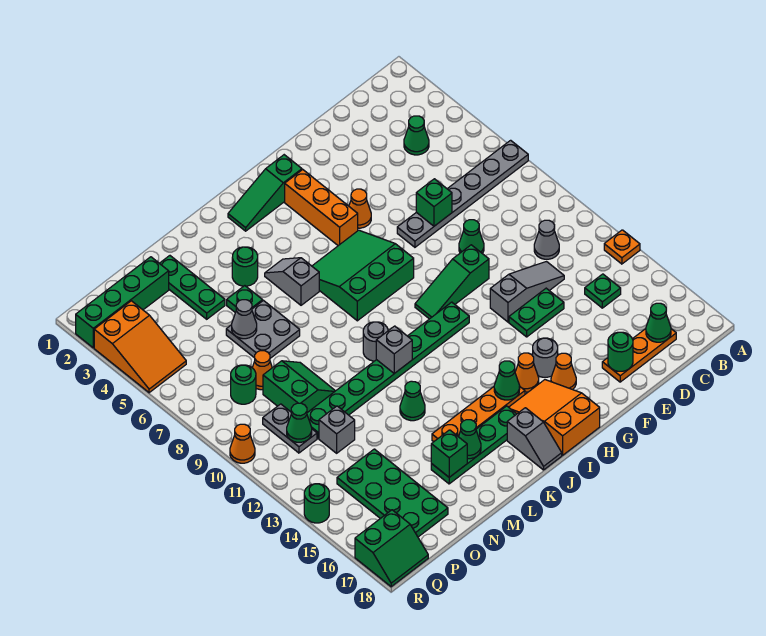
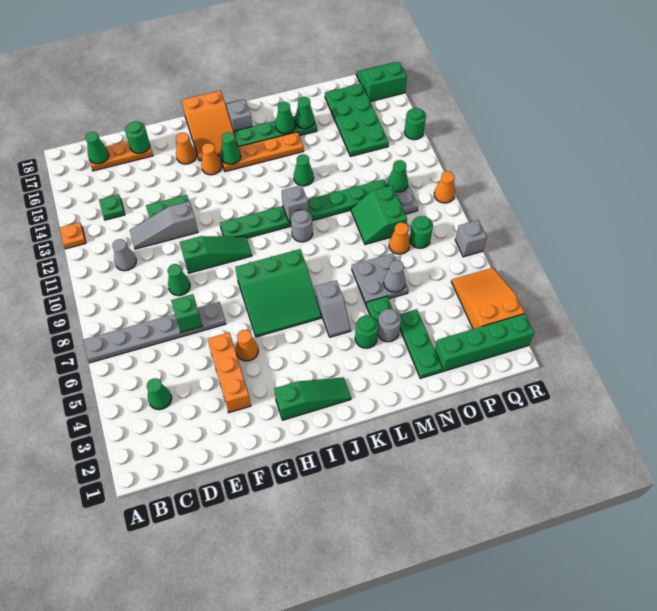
grey round brick G15 level 1 -> grey round brick M4 level 1
orange brick H3:H5 level 1 -> orange brick F3:F5 level 1
green brick M16 level 2 -> green cone M16 level 2
grey brick O12 level 1 -> grey brick R7 level 1

